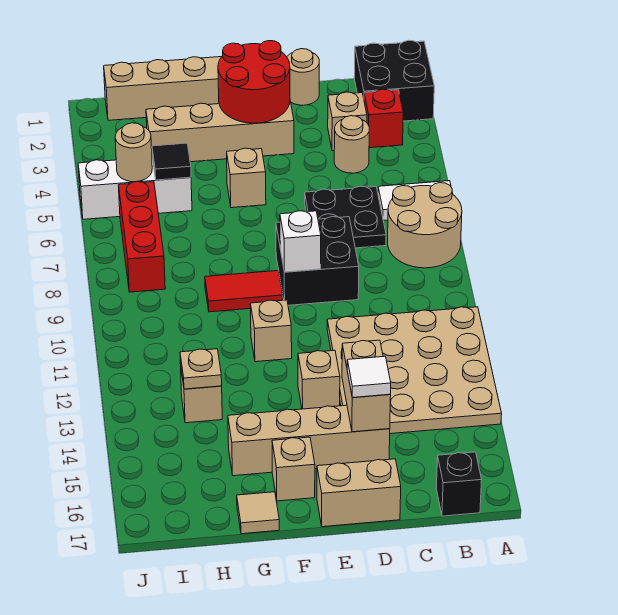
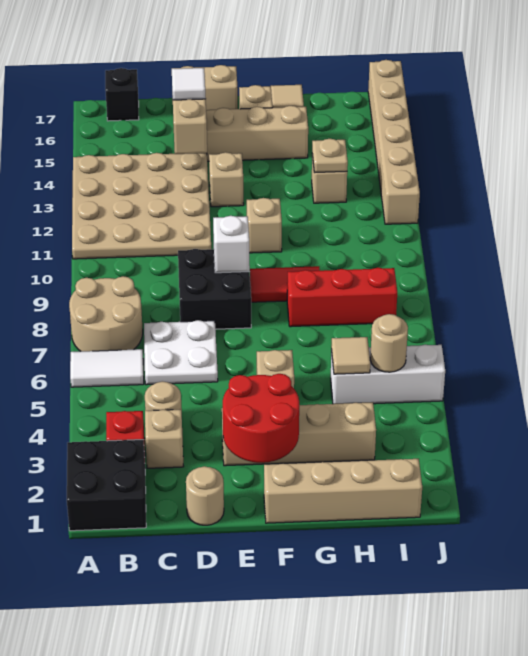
black plate C6:D7 level 1 -> white plate C6:D7 level 1
black tile H5 level 2 -> tan tile H5 level 2
red brick I6:I8 level 1 -> red brick G8:I8 level 1
none -> tan brick J12:J17 level 1

